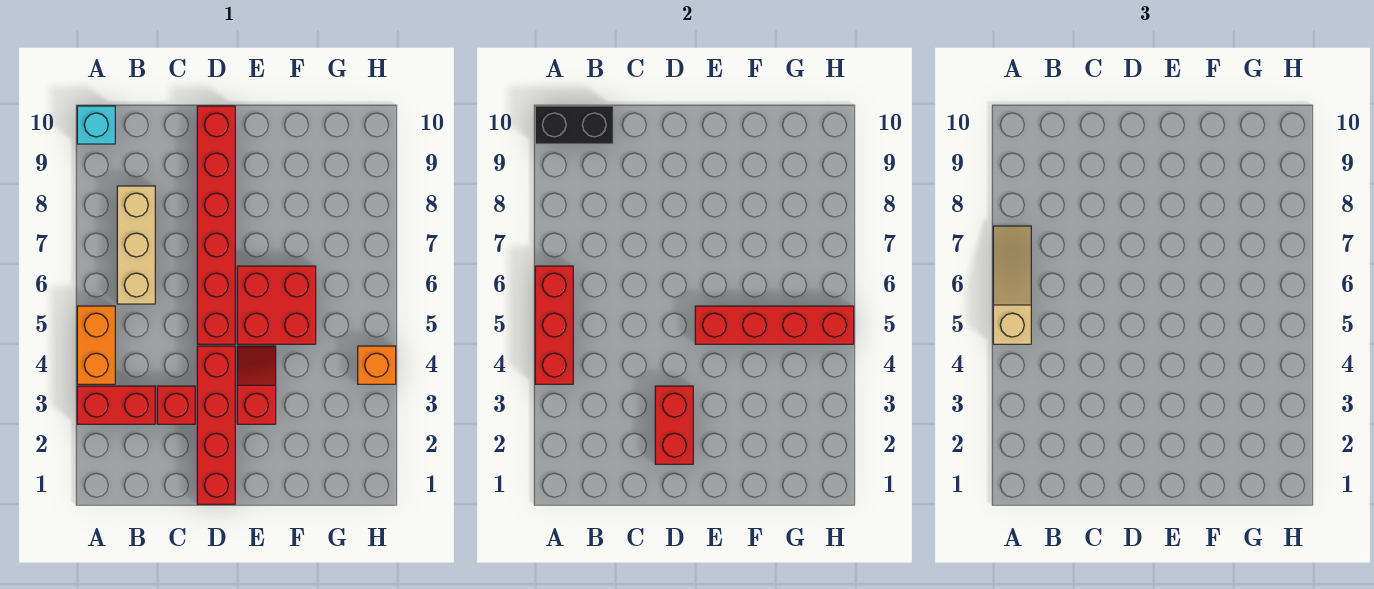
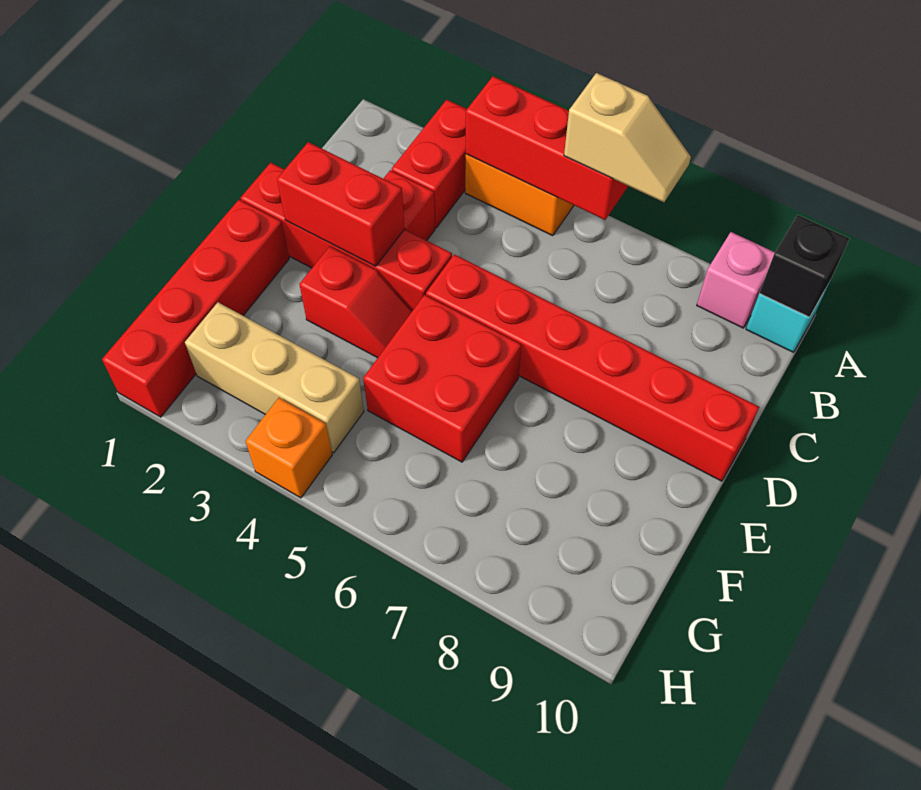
tan slope A5:A7 level 3 top 5 -> tan slope A6:A7 level 3 top 6
none -> pink brick A9 level 1
black brick A10:B10 level 2 -> black brick A10 level 2
tan brick B6:B8 level 1 -> tan brick G2:G4 level 1
red brick E5:H5 level 2 -> red brick E1:H1 level 1

